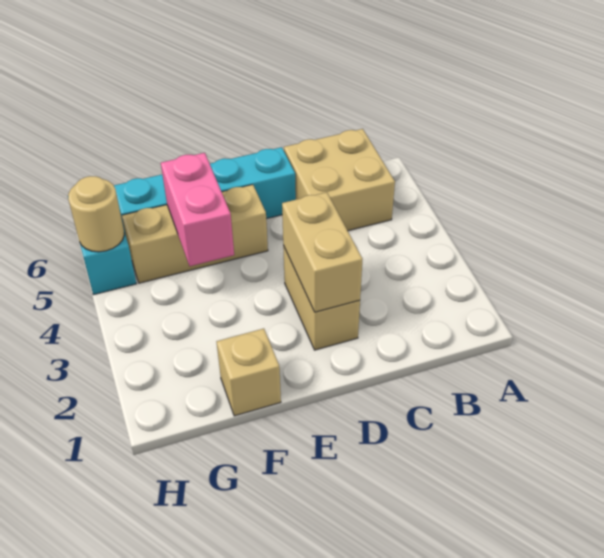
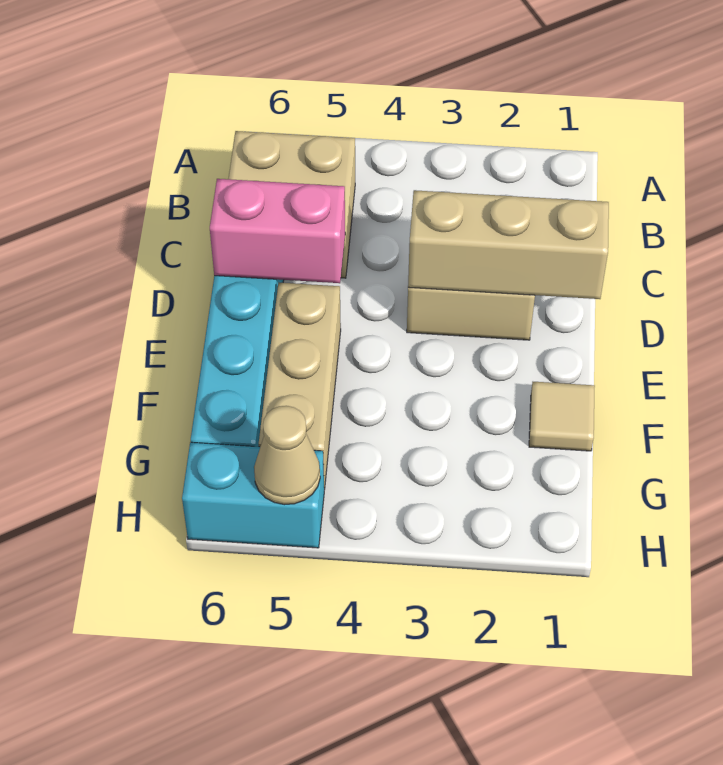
tan brick D2:D3 level 2 -> tan brick D1:D3 level 2
tan brick F1 level 1 -> tan tile F1 level 1
pink brick F4:F5 level 2 -> pink brick D5:D6 level 2
tan round brick H5 level 2 -> tan cone H5 level 2

